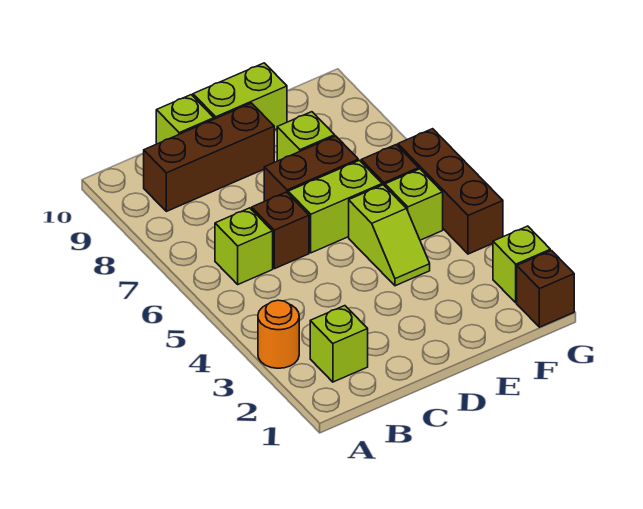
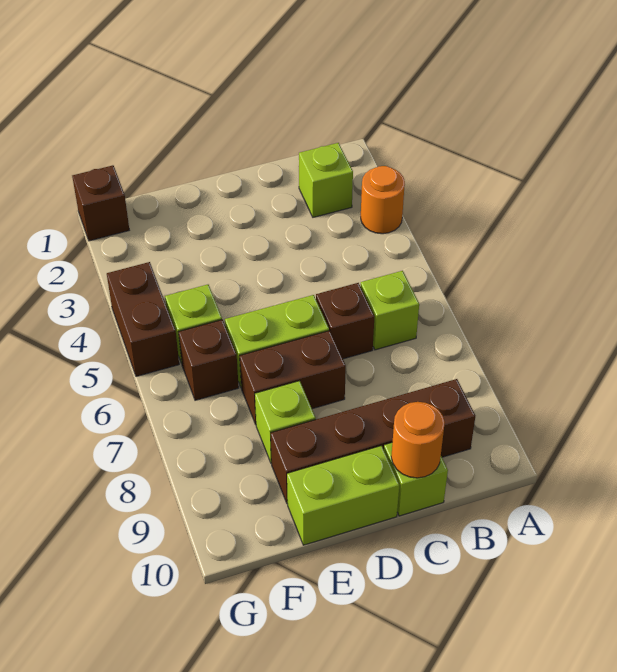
brown brick B9:D9 level 1 -> brown brick B9:E9 level 1
none -> orange round brick C10 level 2
lime slope E4:E5 level 1 top 5 -> none
lime brick G2 level 1 -> none
brown brick G4:G6 level 1 -> brown brick G4:G5 level 1

